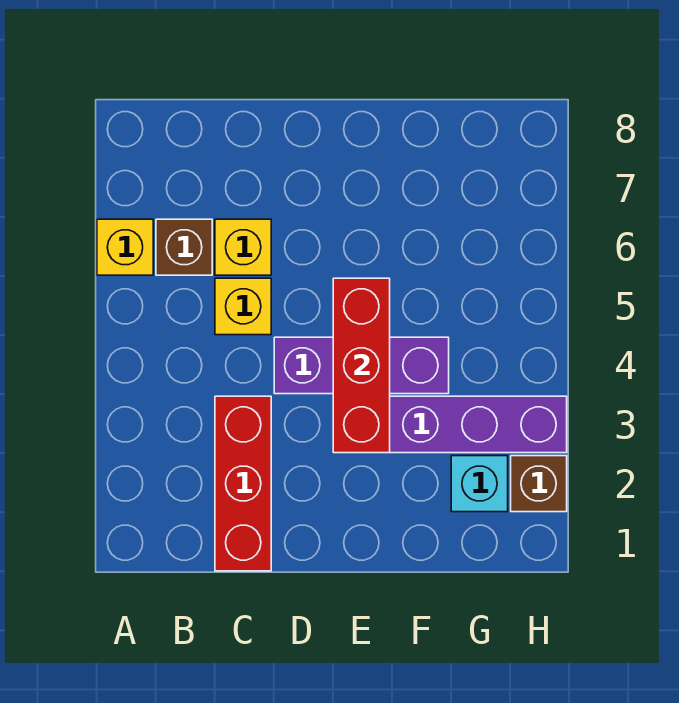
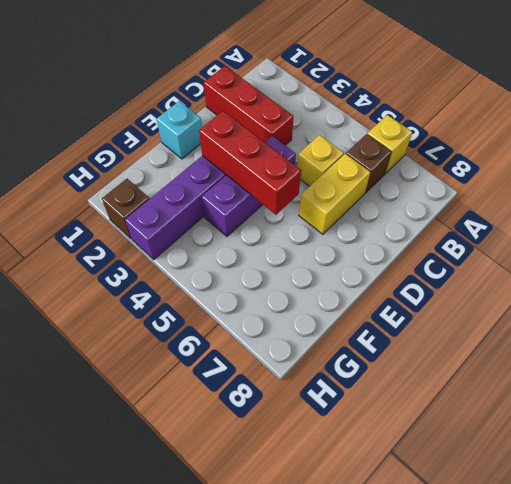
yellow brick C6 level 1 -> yellow brick C6:D6 level 1
cyan brick G2 level 1 -> cyan brick E1 level 1

